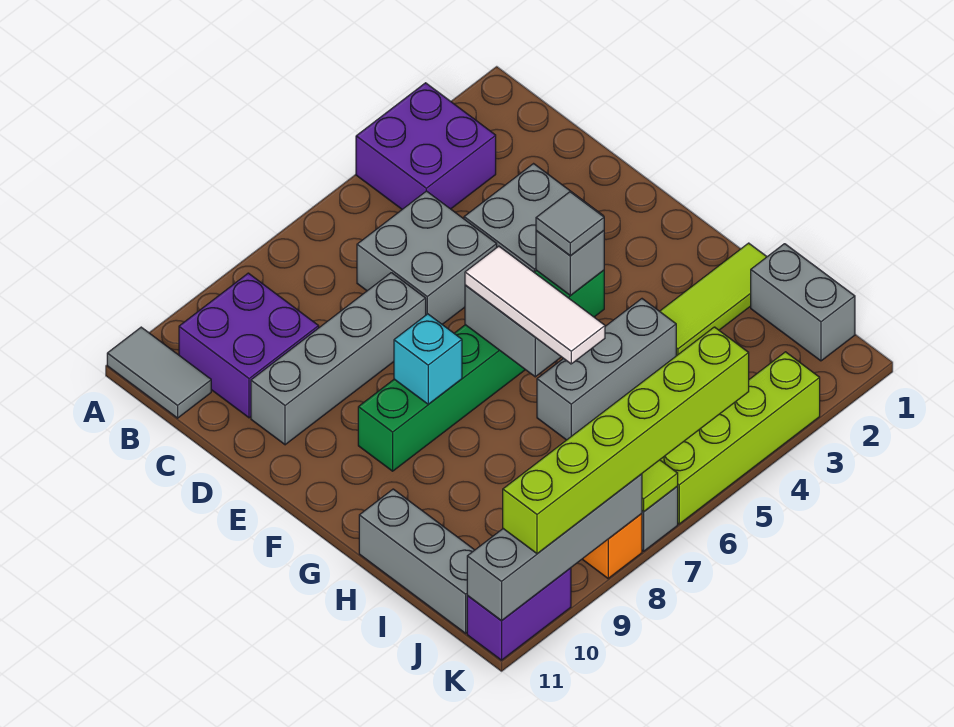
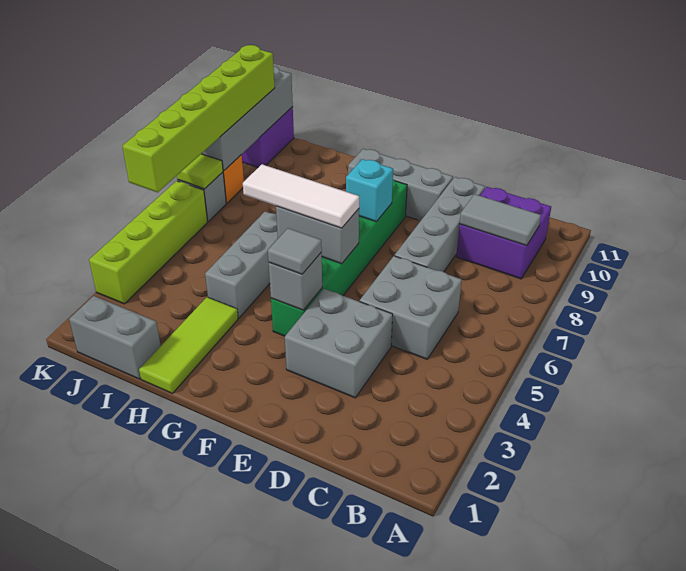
purple brick A3:B4 level 1 -> none
grey tile A11:B11 level 1 -> grey tile B9:C9 level 2
grey brick H11:J11 level 1 -> grey brick E10:G10 level 1

